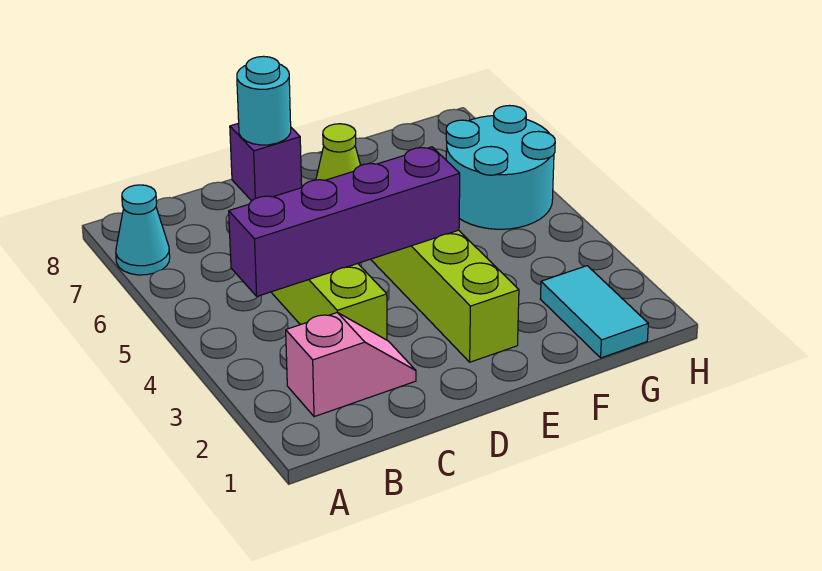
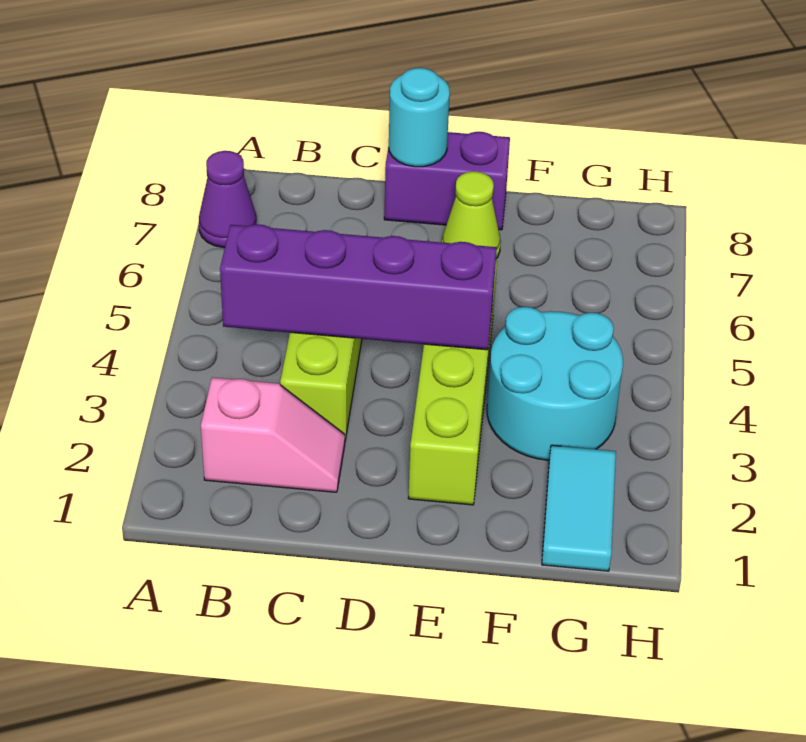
cyan cone A7 level 1 -> purple cone A7 level 1
purple brick D8 level 1 -> purple brick D8:E8 level 1
cyan round brick G5:H6 level 1 -> cyan round brick F3:G4 level 1

